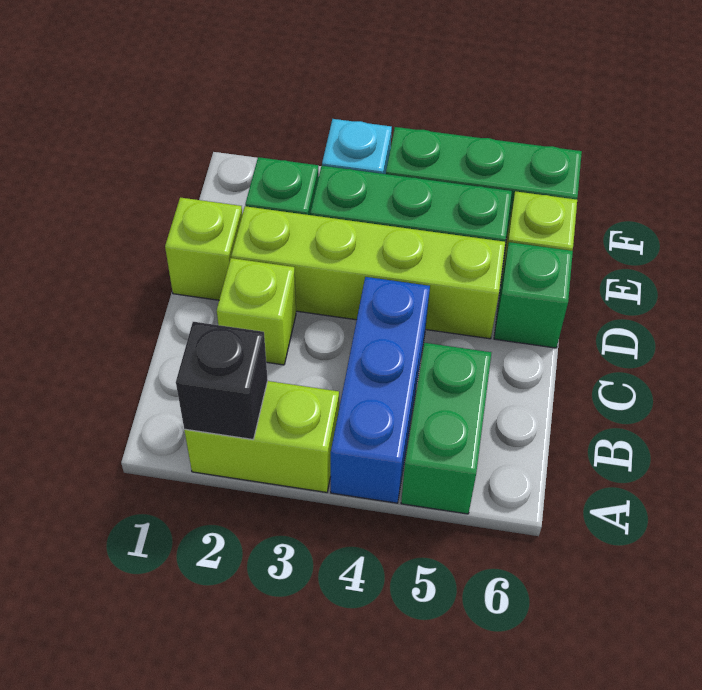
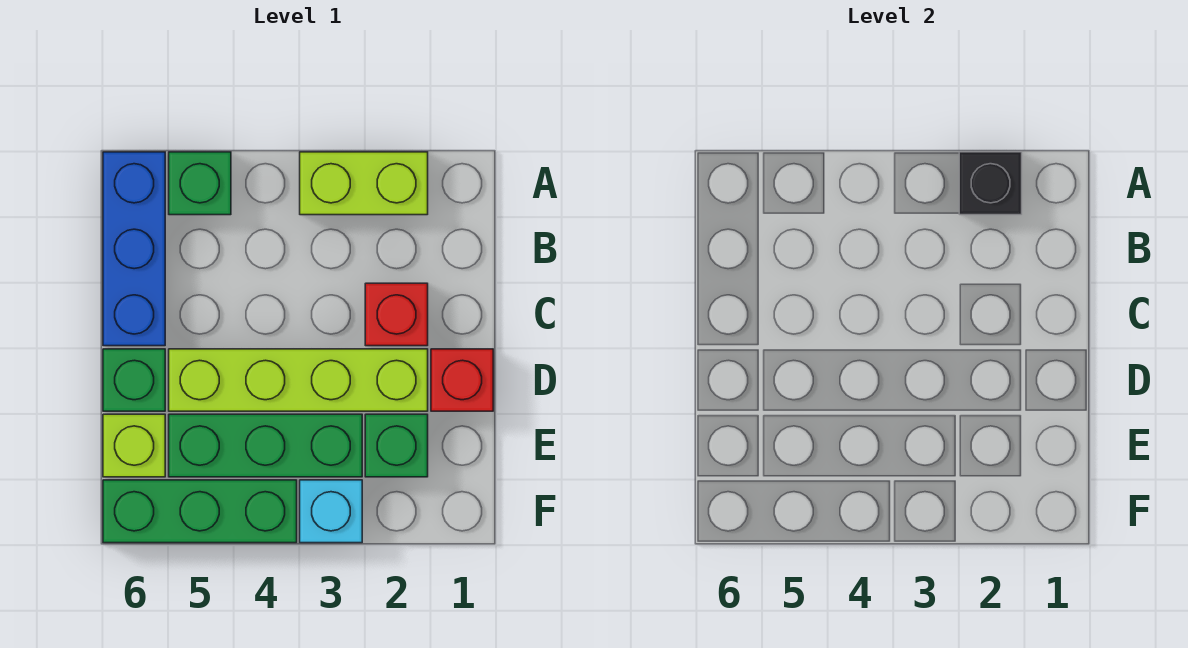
blue brick A4:C4 level 1 -> blue brick A6:C6 level 1
green brick A5:B5 level 1 -> green brick A5 level 1
lime brick C2 level 1 -> red brick C2 level 1
lime brick D1 level 1 -> red brick D1 level 1

